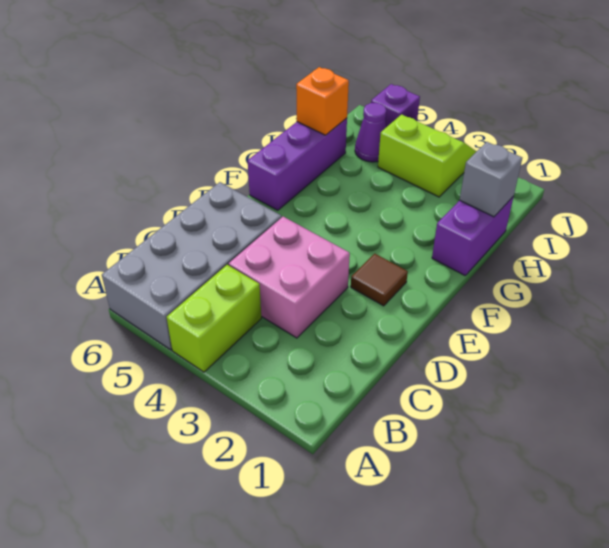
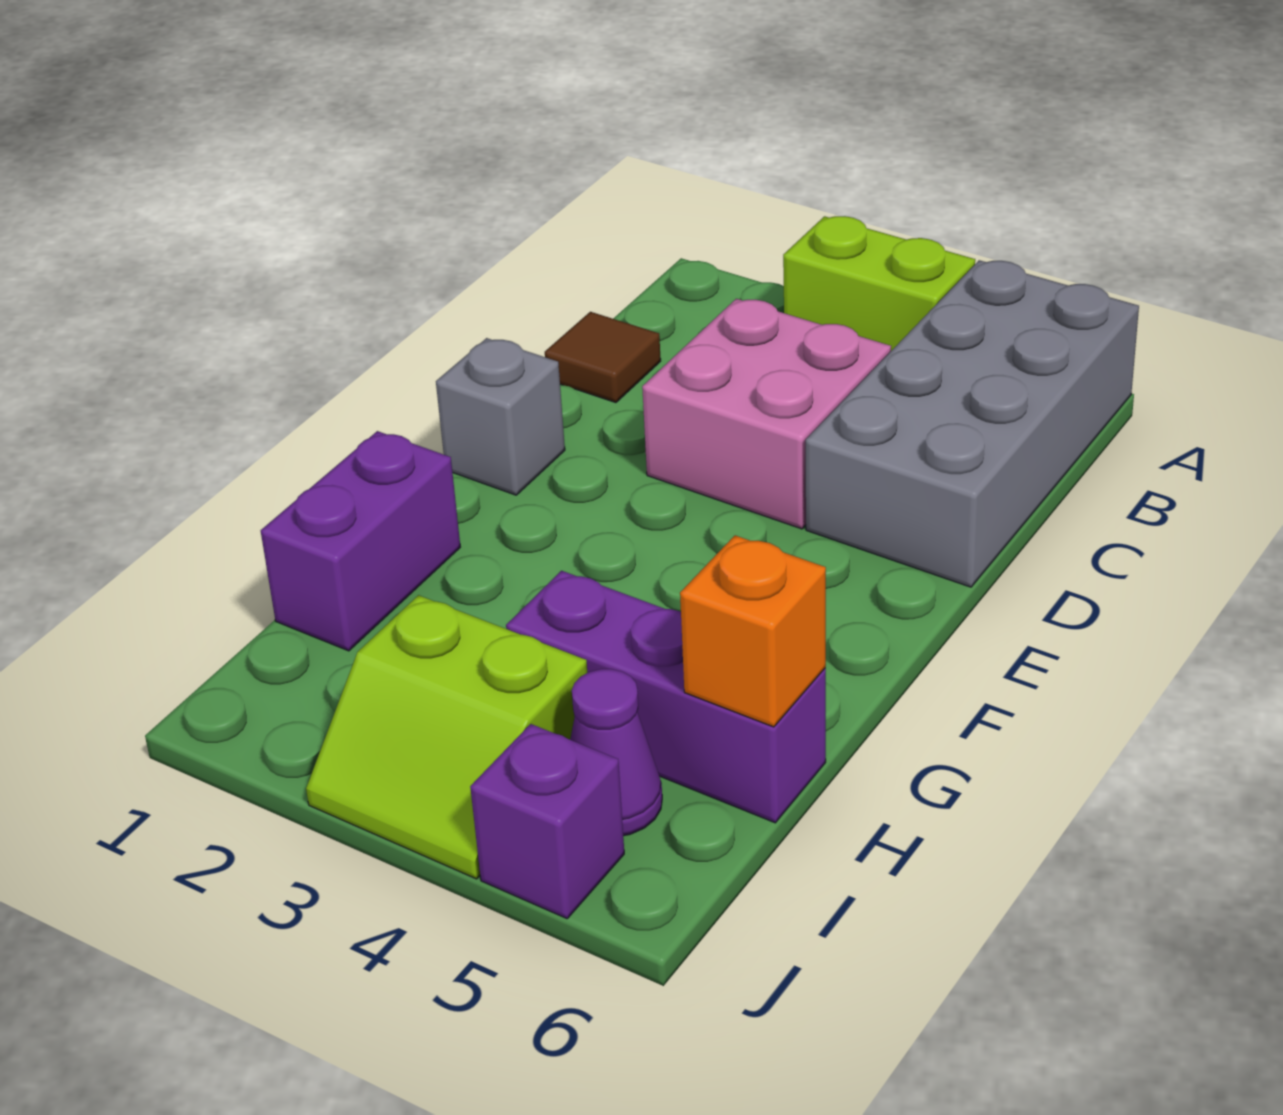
lime brick A4:B4 level 1 -> lime brick A3:A4 level 1
brown tile E2 level 1 -> brown tile C1 level 1
purple brick F6:H6 level 1 -> purple brick H4:H6 level 1
grey brick H1 level 2 -> grey brick E1 level 1

